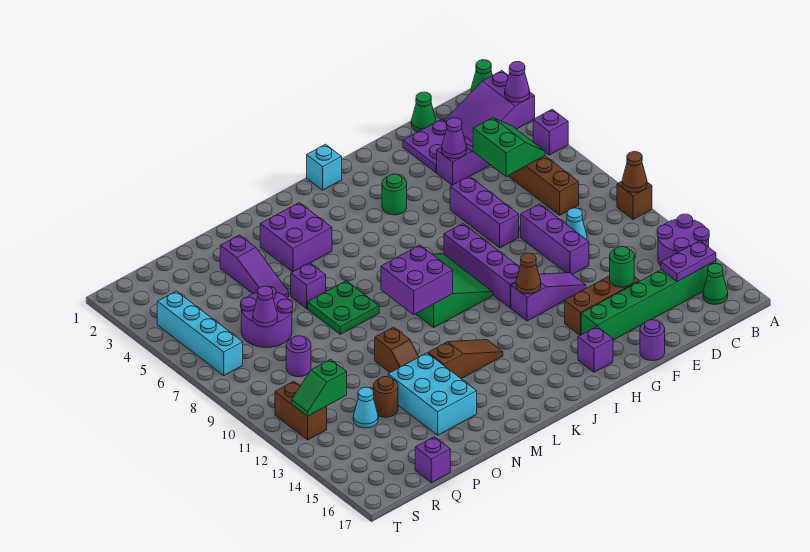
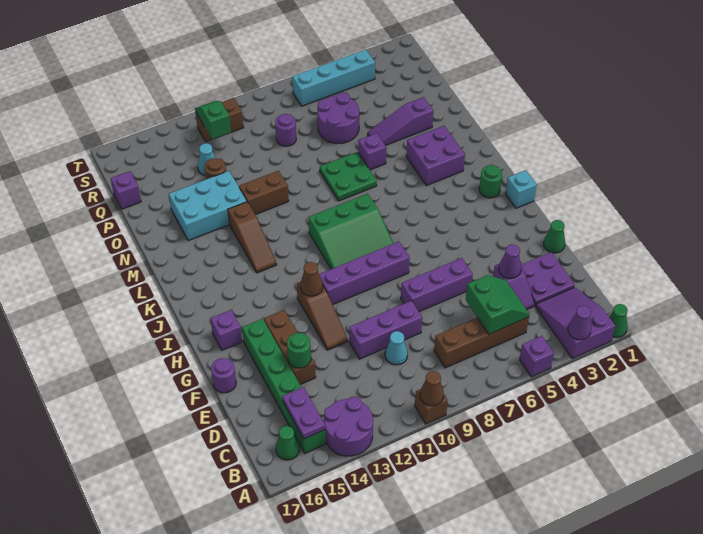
green slope C5:D6 level 2 top D -> green slope C5:D6 level 2 top 6
green cone D1 level 1 -> green cone F1 level 1
purple slope F12:H12 level 1 top H -> brown slope F12:H12 level 1 top H
green round brick H4 level 1 -> green round brick J2 level 1
purple brick K9:L10 level 2 -> none
brown slope N11:N12 level 1 top 11 -> brown brick N11:N12 level 1
purple cone Q7 level 2 -> none

